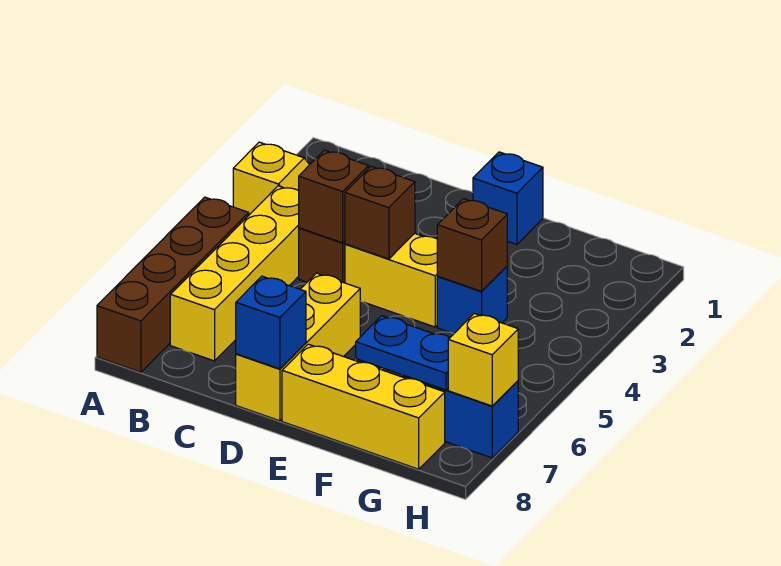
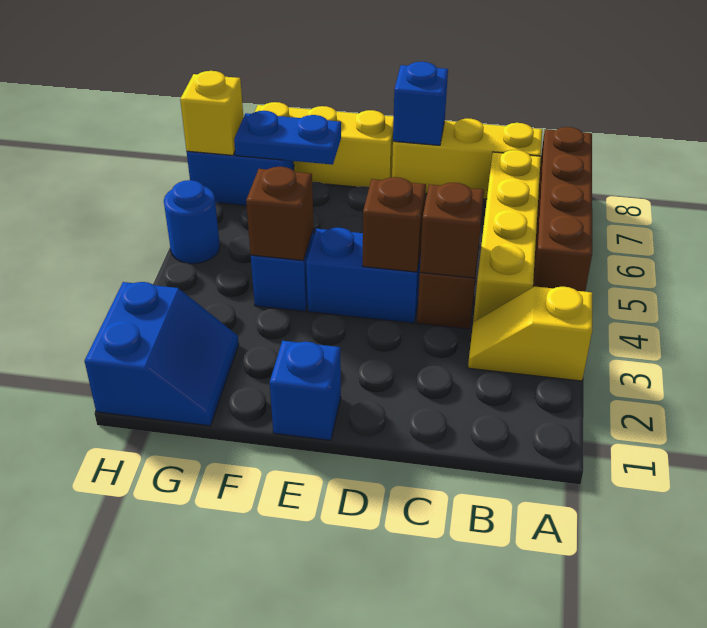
yellow brick D4:E4 level 1 -> blue brick D4:E4 level 1
yellow brick D6:D8 level 1 -> yellow brick B8:D8 level 1
none -> blue slope G1:H2 level 1 top H
none -> blue round brick H5 level 1

